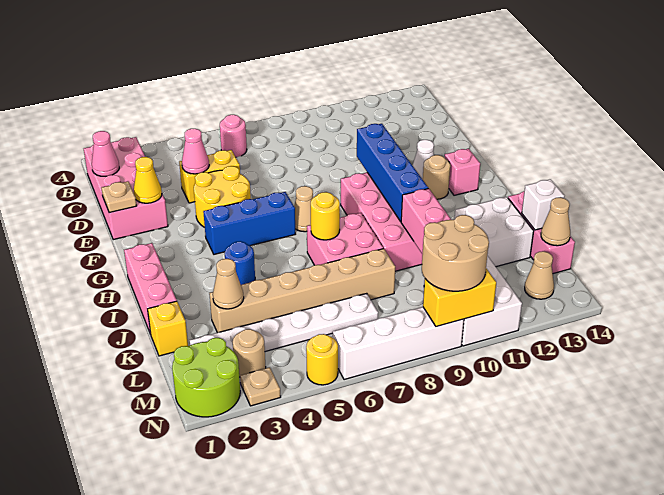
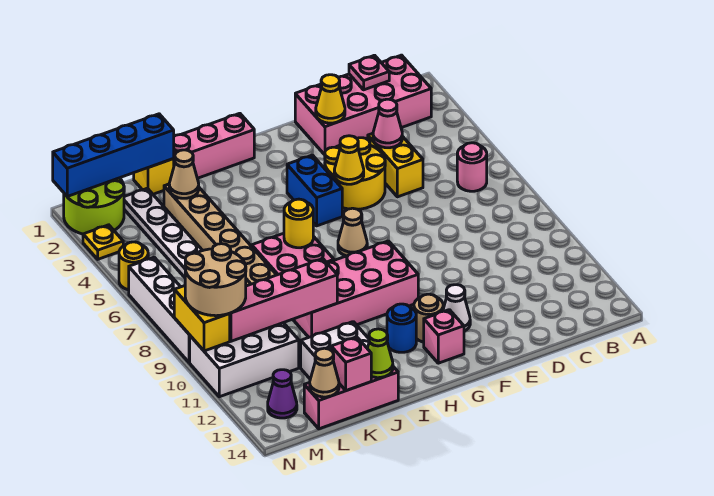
pink cone C1 level 2 -> pink plate C1 level 2
tan plate E1 level 2 -> none
none -> yellow cone F5 level 2
blue brick F10:I10 level 2 -> blue brick K1:N1 level 2
blue brick G4:G6 level 1 -> blue brick G4:G5 level 1
blue round brick I4 level 1 -> blue round brick H12 level 1
none -> lime cone J14 level 2
white brick K14 level 2 -> pink brick K14 level 2
tan round brick M3 level 1 -> none
tan cone M13 level 1 -> purple cone M13 level 1
tan plate N3 level 1 -> yellow plate N3 level 1

